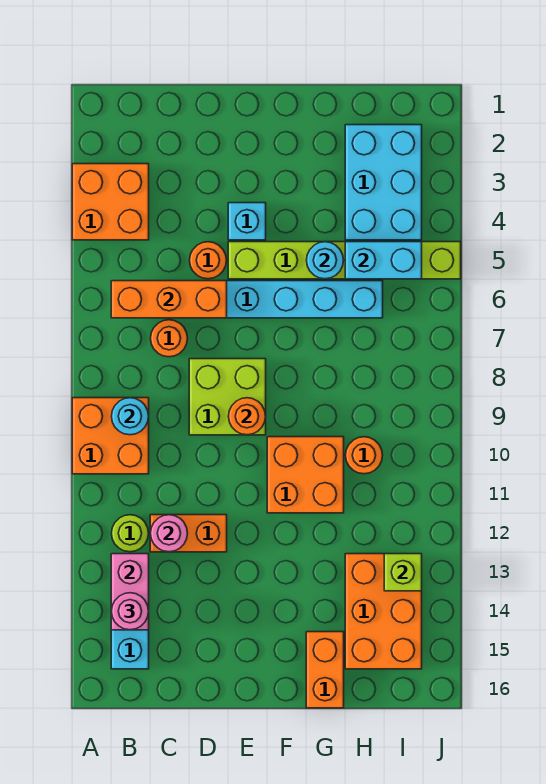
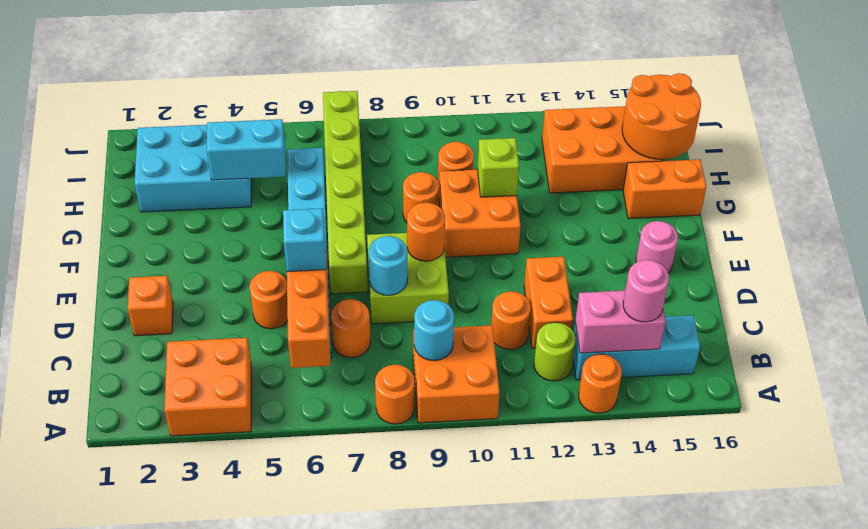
none -> orange round brick A8 level 1
none -> orange round brick A13 level 1
none -> orange round brick C11 level 1
pink round brick C12 level 2 -> pink round brick E15 level 1
none -> orange brick D2 level 1
cyan brick E4 level 1 -> cyan brick D6 level 3
lime brick E5:J5 level 1 -> lime brick E7:J7 level 1
cyan round brick G5 level 2 -> cyan round brick D8 level 2
none -> orange round brick G9 level 1
cyan brick H5:I5 level 2 -> cyan brick H4:H5 level 2
none -> orange round brick H15:I16 level 2
lime brick I13 level 2 -> lime brick G11 level 2

